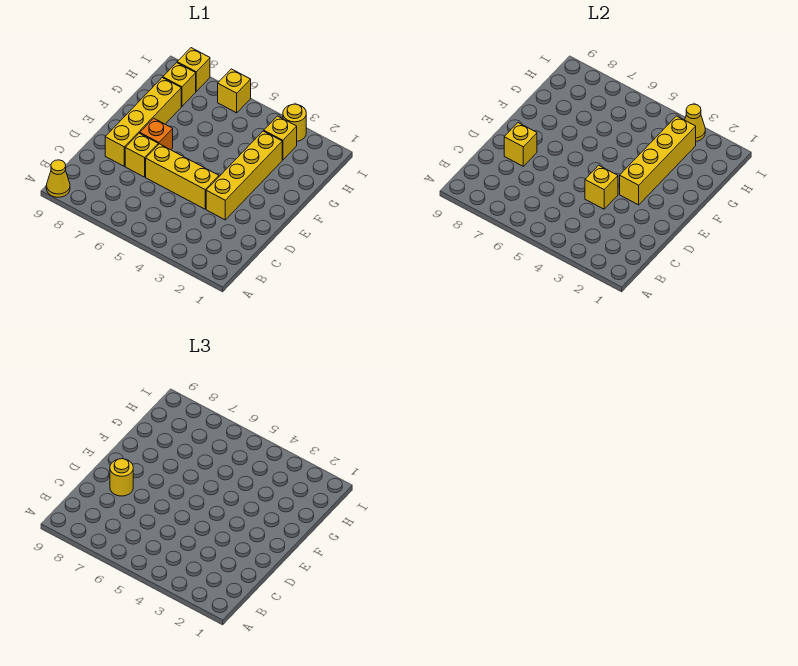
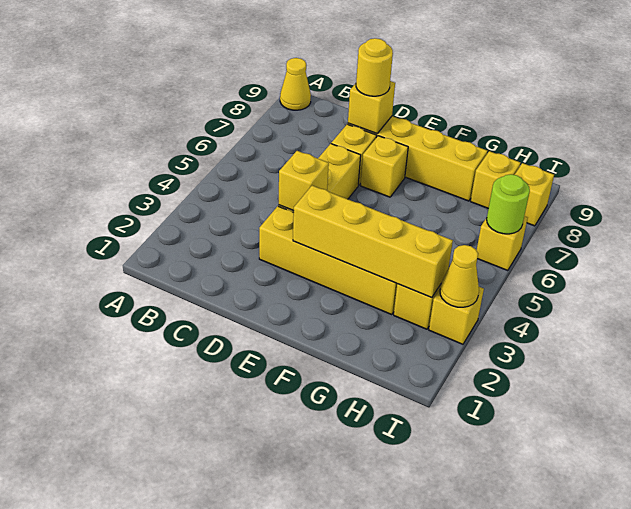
orange brick E7 level 1 -> yellow brick E7 level 1
yellow round brick I3 level 1 -> yellow brick I3 level 1
none -> lime round brick I6 level 2

